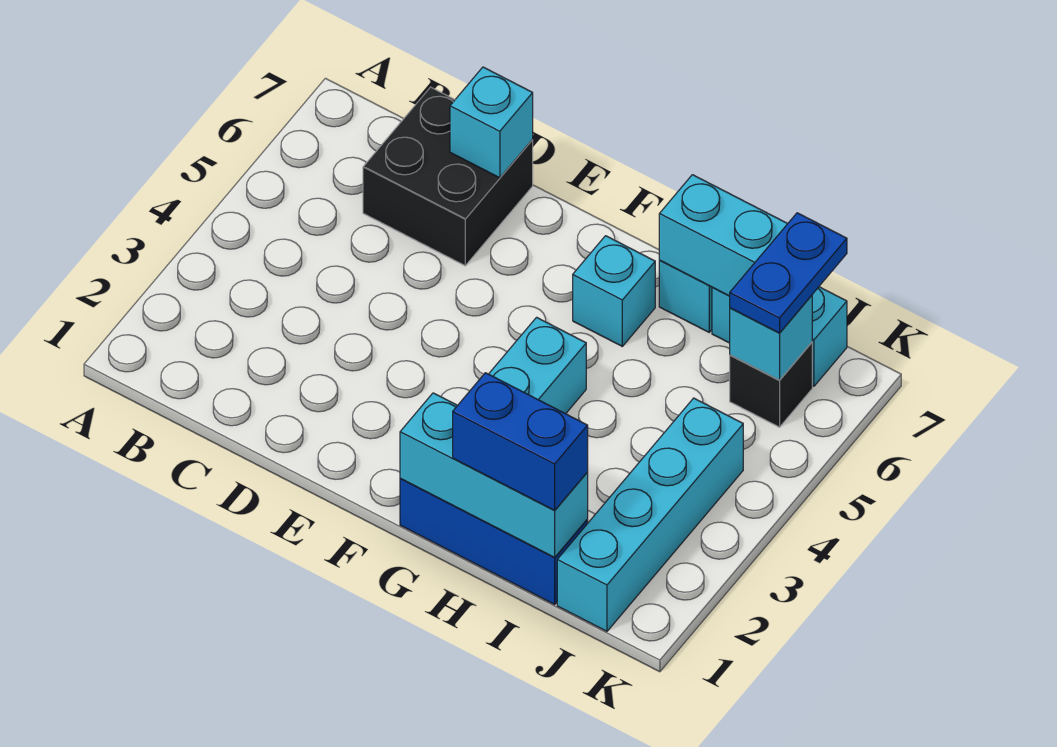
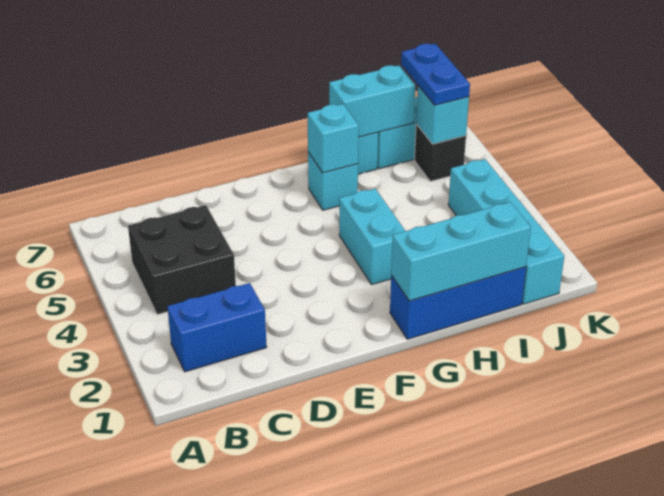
black brick C6:D7 level 1 -> black brick B4:C5 level 1
cyan brick D7 level 2 -> cyan brick G6 level 2
blue brick H1:I1 level 3 -> blue brick B2:C2 level 1

